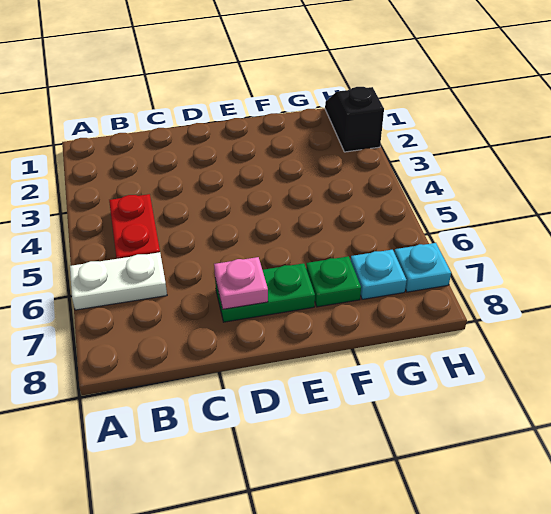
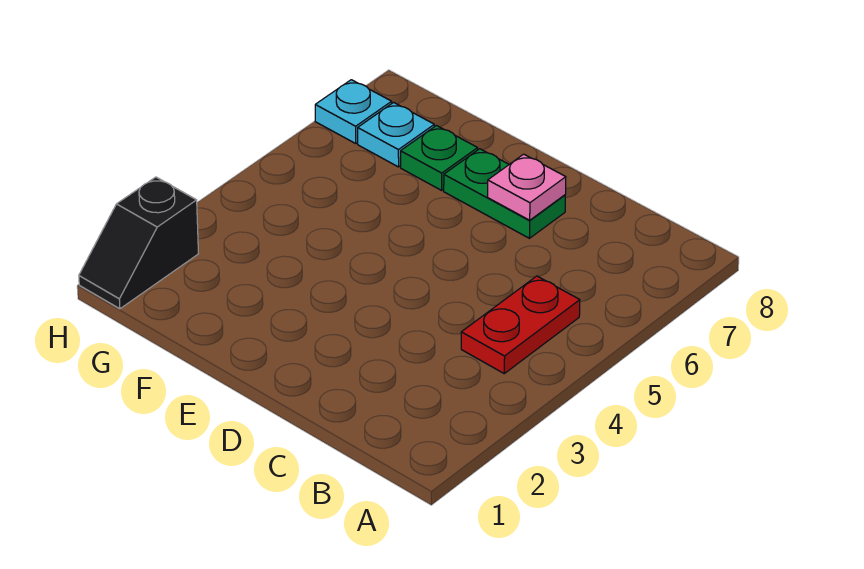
white plate A6:B6 level 1 -> none

